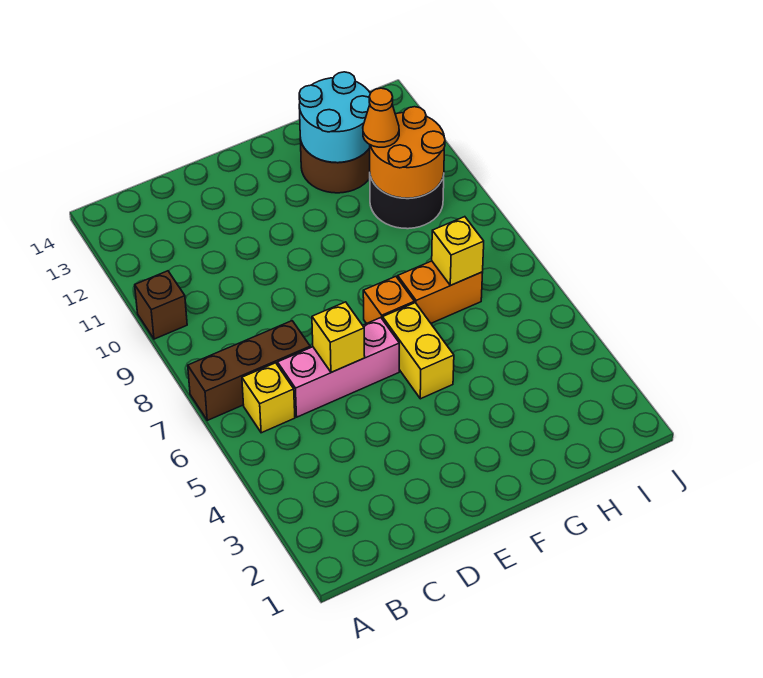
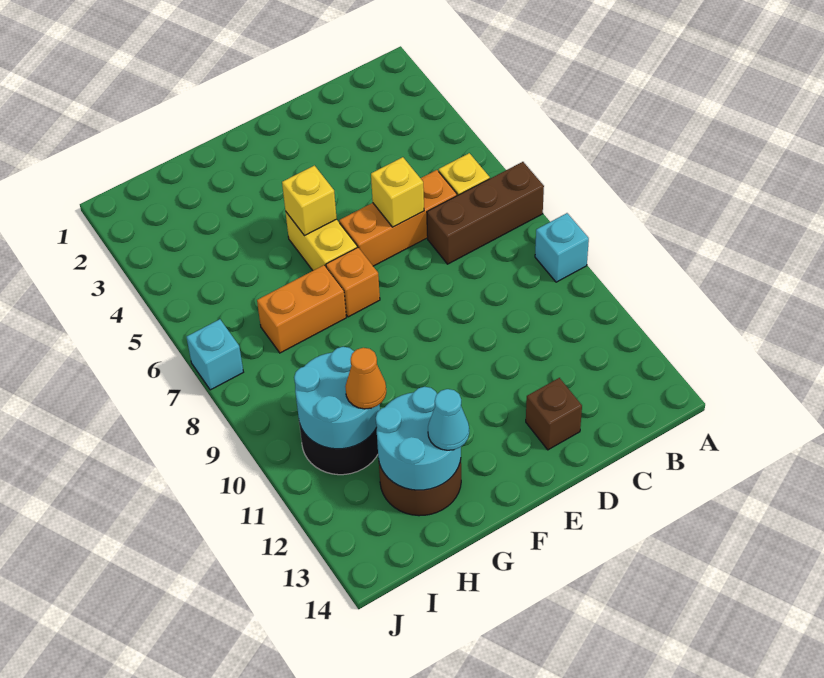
none -> cyan brick A9 level 1
brown brick A10 level 1 -> brown brick D13 level 1
pink brick C6:E6 level 1 -> orange brick C6:E6 level 1
none -> cyan cone G13 level 3
yellow brick H7 level 2 -> yellow brick F5 level 2
orange round brick H10:I11 level 2 -> cyan round brick H10:I11 level 2
none -> cyan brick J7 level 1

